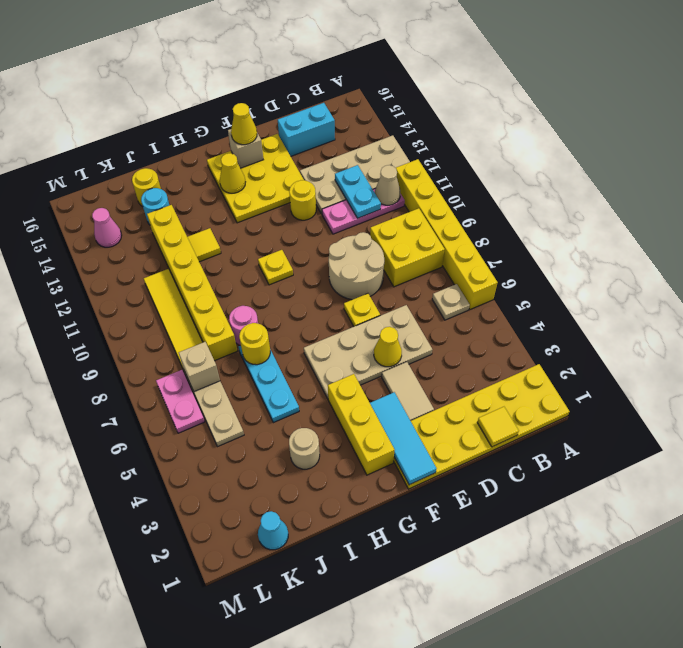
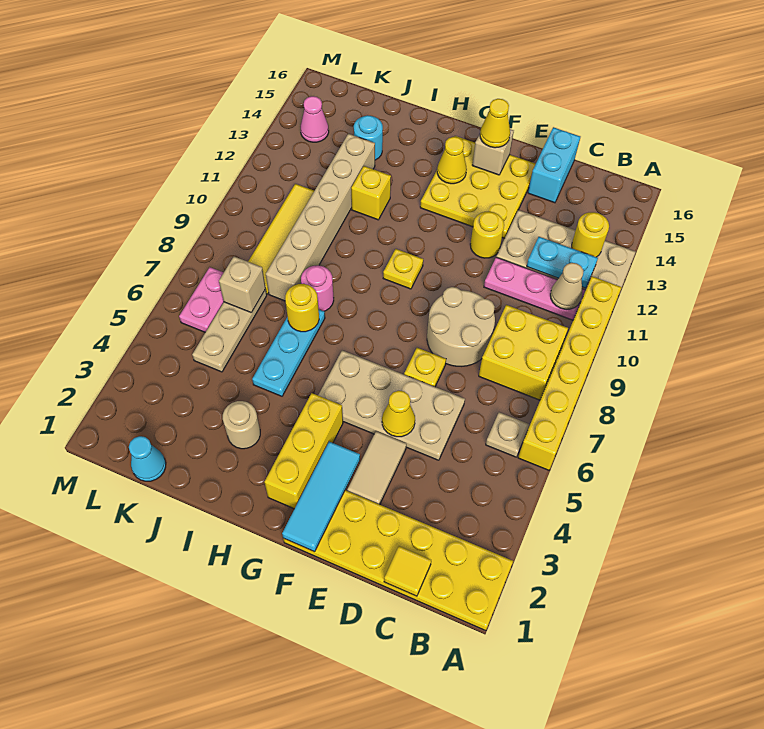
cyan plate C11:C12 level 2 -> cyan plate B12:C12 level 2
cyan brick C15:D15 level 1 -> cyan brick D15:D16 level 1
yellow tile I12 level 1 -> yellow brick I12 level 1
yellow brick J8:J13 level 1 -> tan brick J8:J13 level 1
yellow round brick J15 level 1 -> yellow round brick B13 level 2

